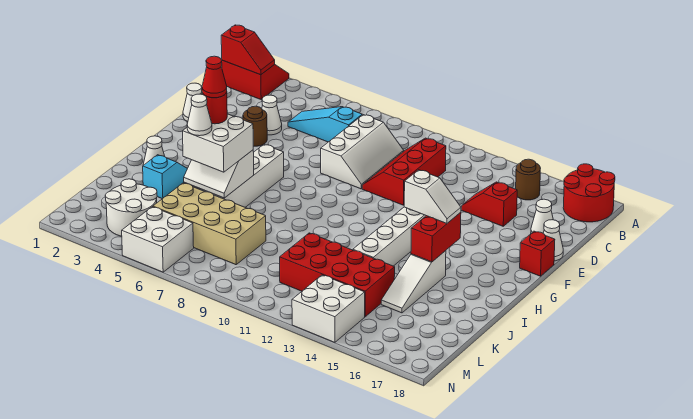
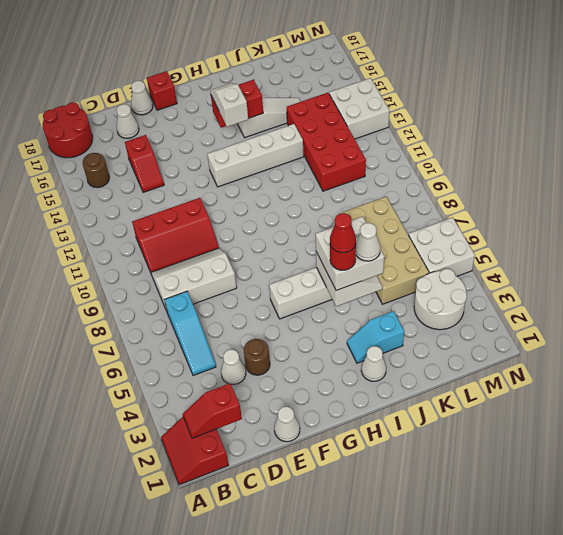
red slope B1:B2 level 2 top 1 -> red slope B2:C2 level 2 top C

